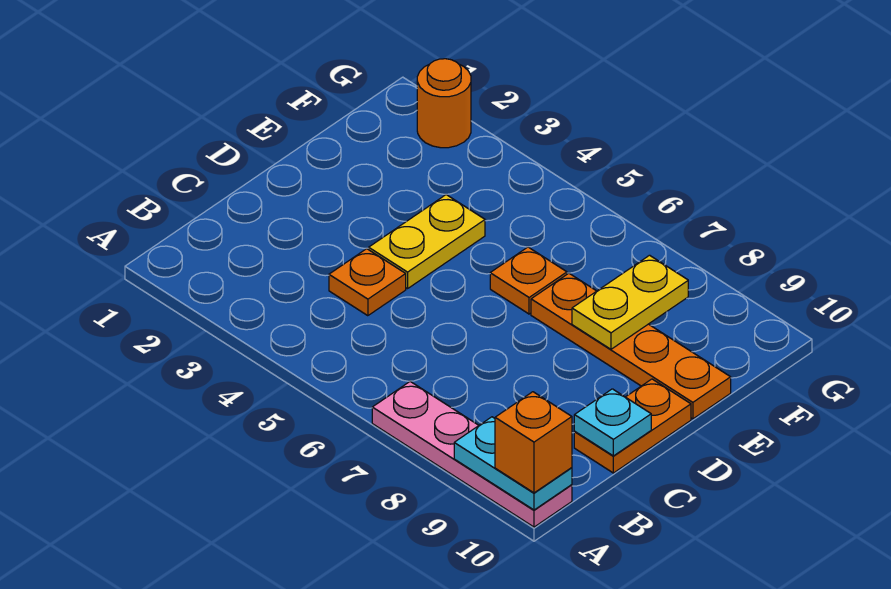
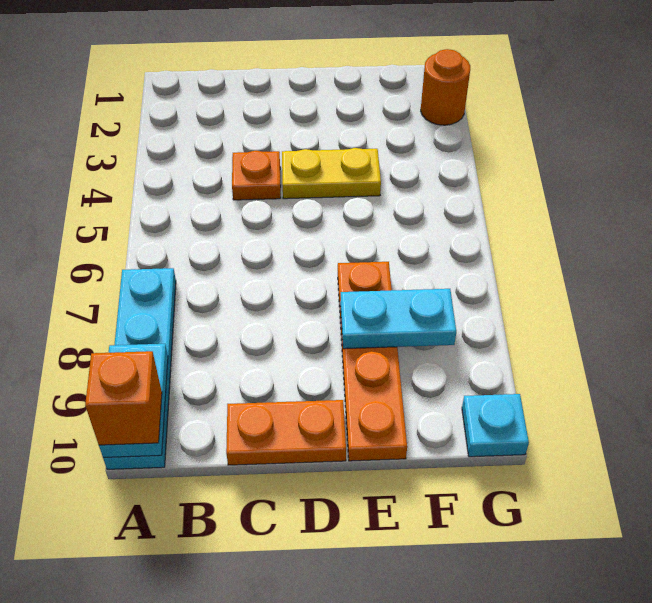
pink plate A7:A10 level 1 -> cyan plate A7:A10 level 1
cyan plate C10 level 2 -> cyan plate G10 level 1
orange plate E6 level 1 -> none
yellow plate E8:F8 level 2 -> cyan plate E8:F8 level 2

